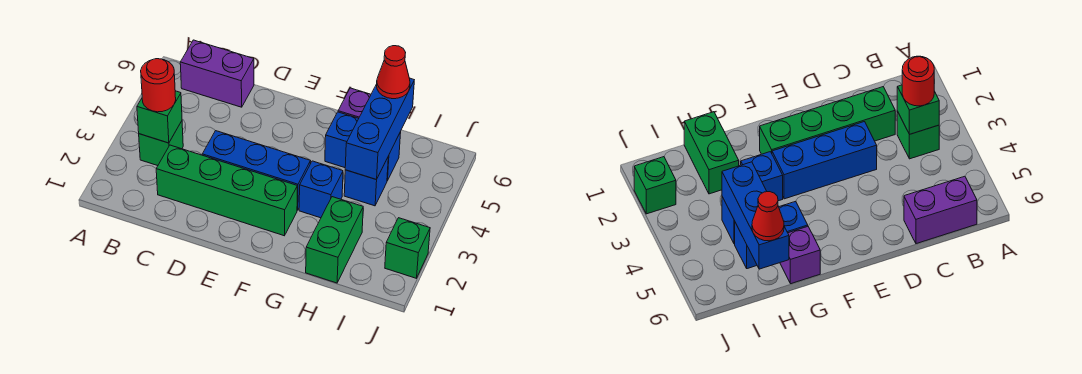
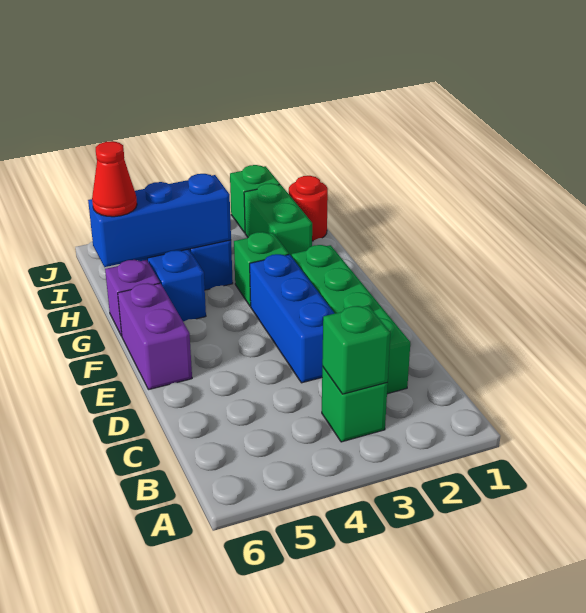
red round brick B3 level 3 -> red round brick I1 level 1
purple brick B6:C6 level 1 -> purple brick E6:F6 level 1
blue brick G3 level 1 -> green brick G3 level 1
green brick H1:H2 level 1 -> green brick H2:I2 level 1

